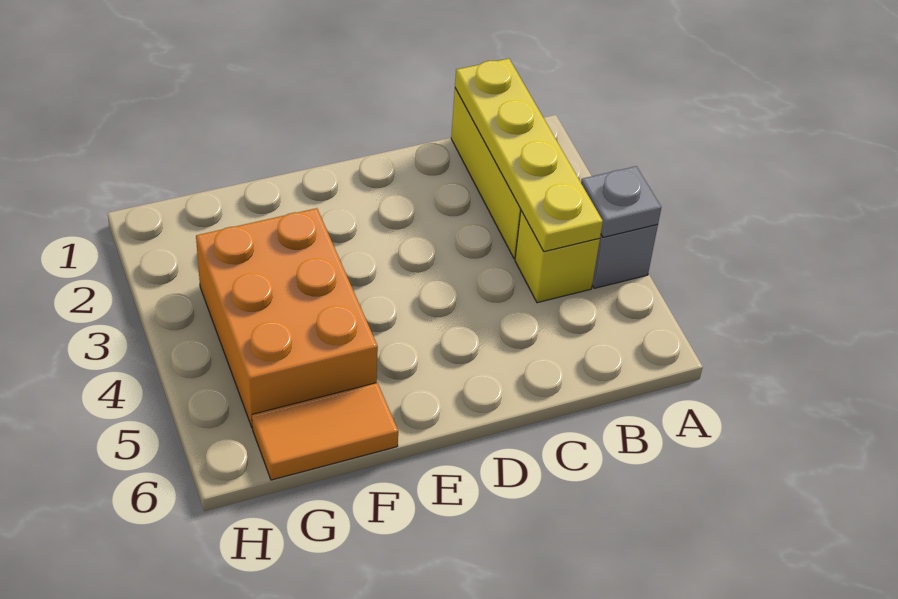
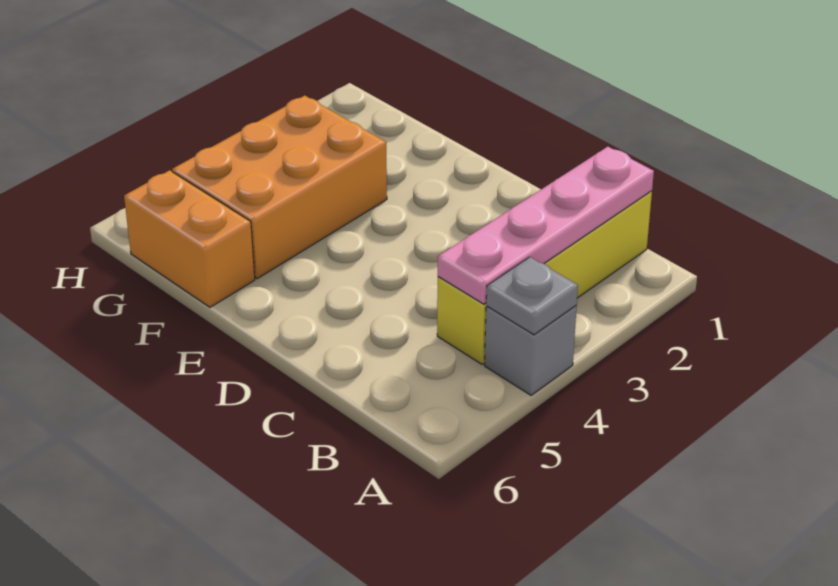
yellow plate B1:B4 level 2 -> pink plate B1:B4 level 2
orange tile F6:G6 level 1 -> orange brick F6:G6 level 1

